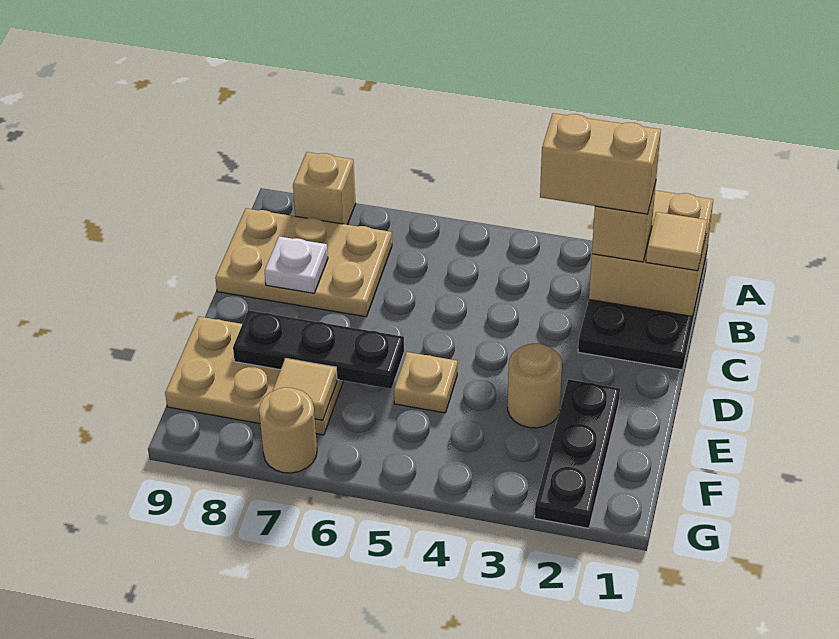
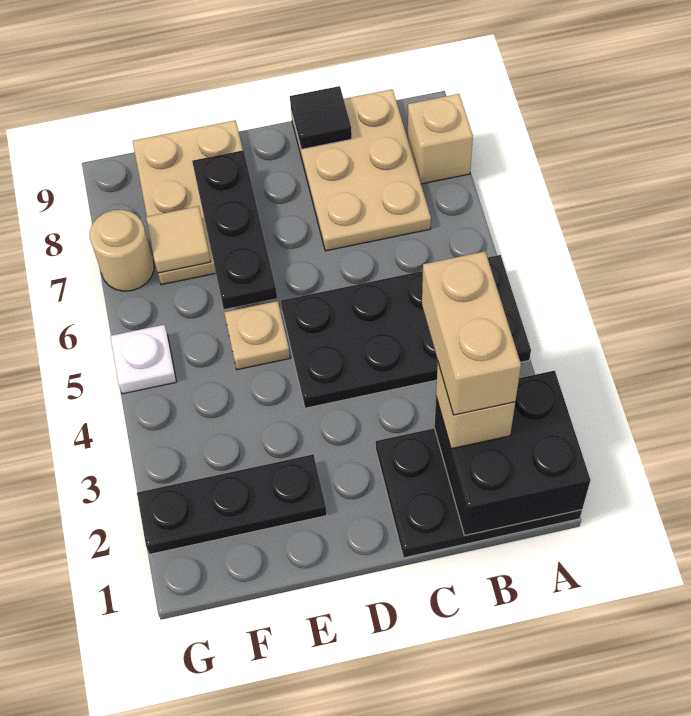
tan brick A1:B2 level 2 -> black brick A1:B2 level 2
none -> black plate A4:D5 level 1
tan tile B1 level 3 -> none
white plate C8 level 2 -> white plate G5 level 1
none -> black tile C9 level 2
tan round brick E3 level 1 -> none

